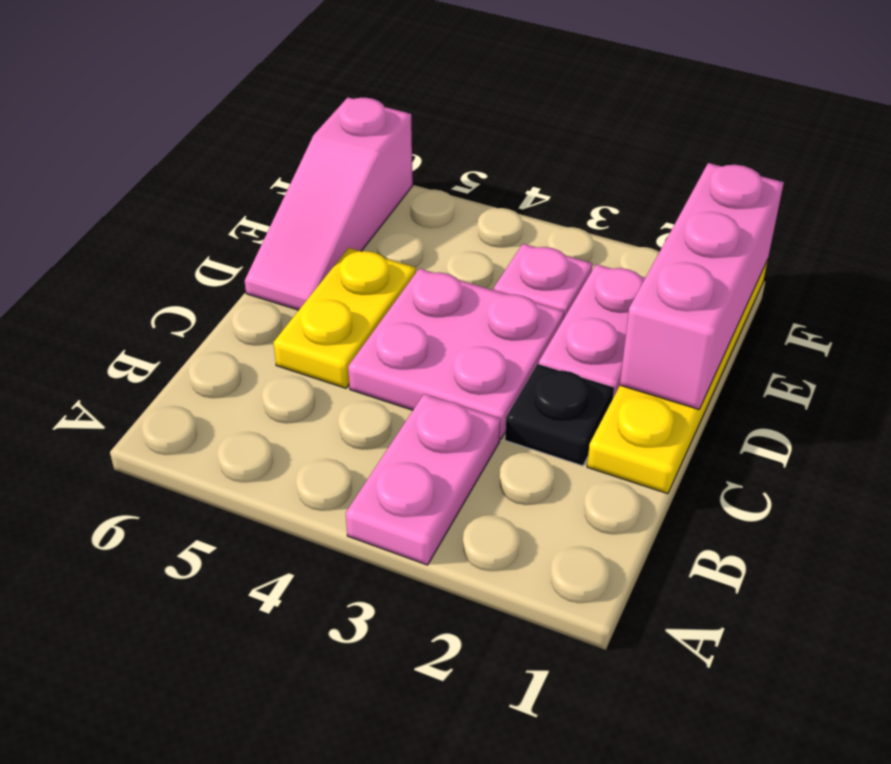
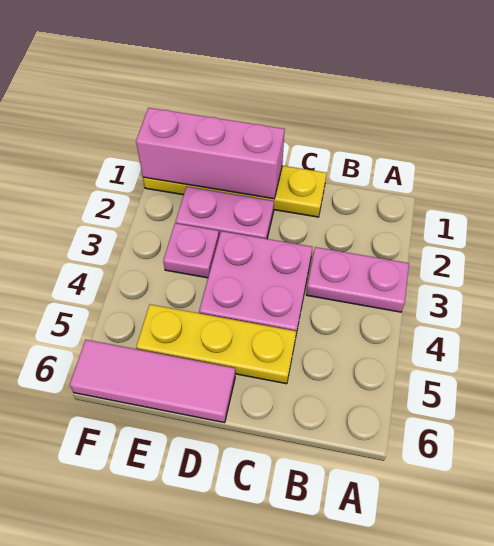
black plate C2 level 1 -> none
yellow plate C5:D5 level 1 -> yellow plate C5:E5 level 1
pink slope D6:F6 level 1 top F -> pink tile D6:F6 level 1

